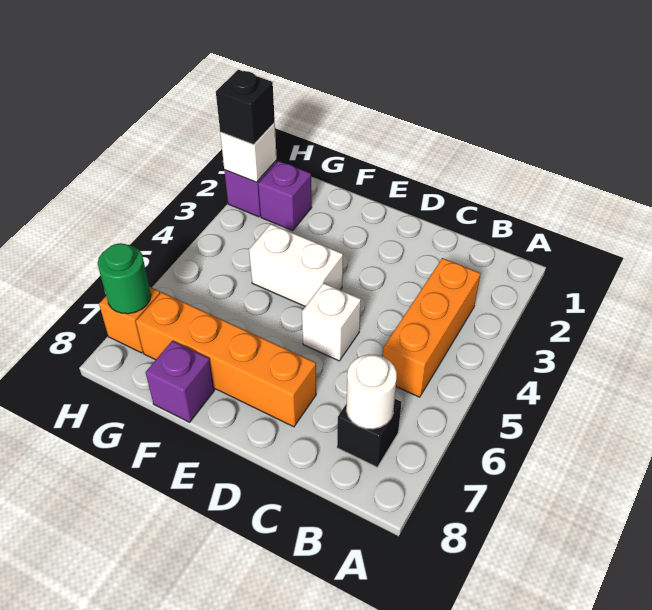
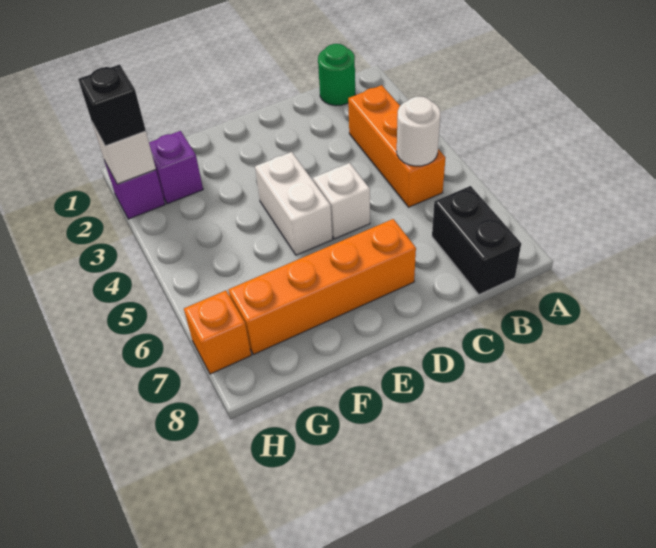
black brick B7 level 1 -> black brick B7:B8 level 1
white round brick B7 level 2 -> white round brick B5 level 2
white brick E4:F4 level 1 -> white brick E4:E5 level 1
purple brick F8 level 1 -> none
green round brick H7 level 2 -> green round brick B1 level 1

